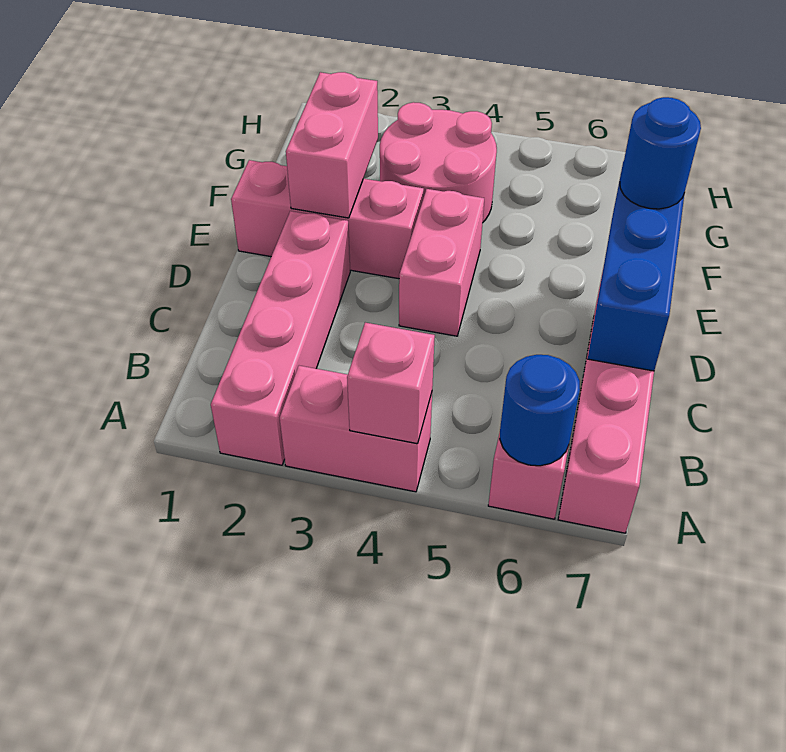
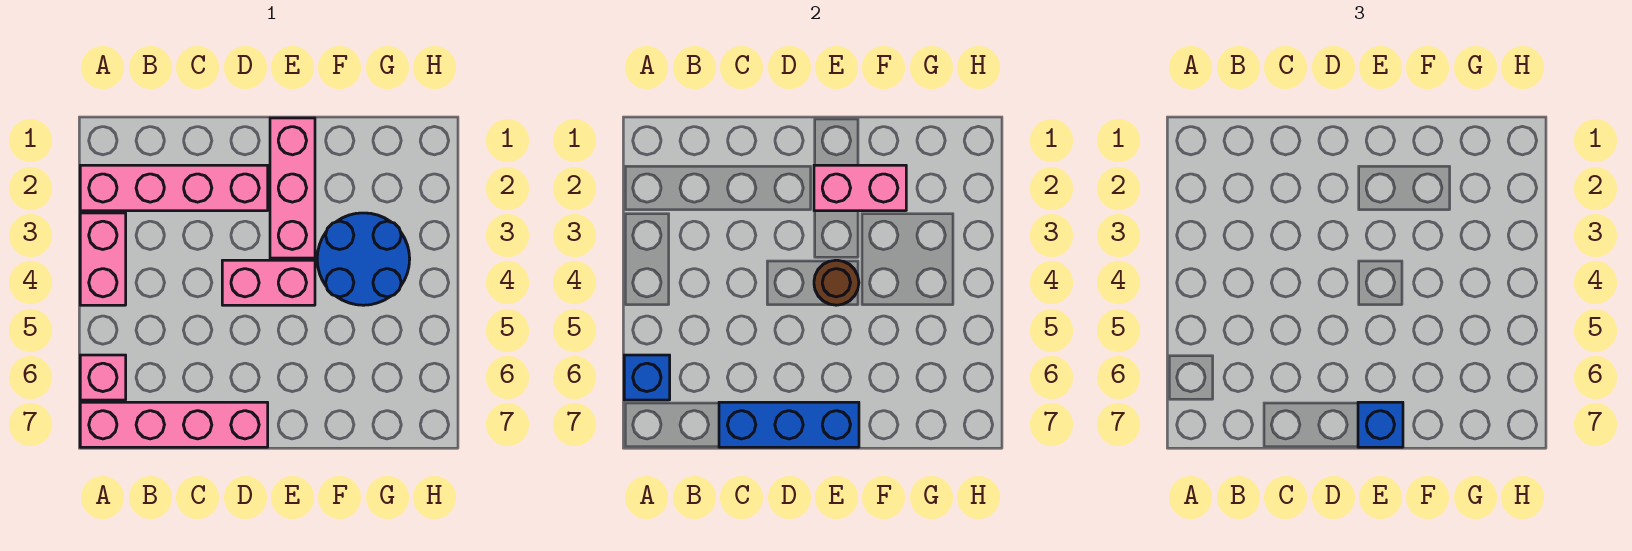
pink brick A4 level 2 -> none
blue round brick A6 level 2 -> blue brick A6 level 2
none -> brown round brick E4 level 2
blue round brick E7 level 3 -> blue brick E7 level 3
pink round brick F3:G4 level 1 -> blue round brick F3:G4 level 1

